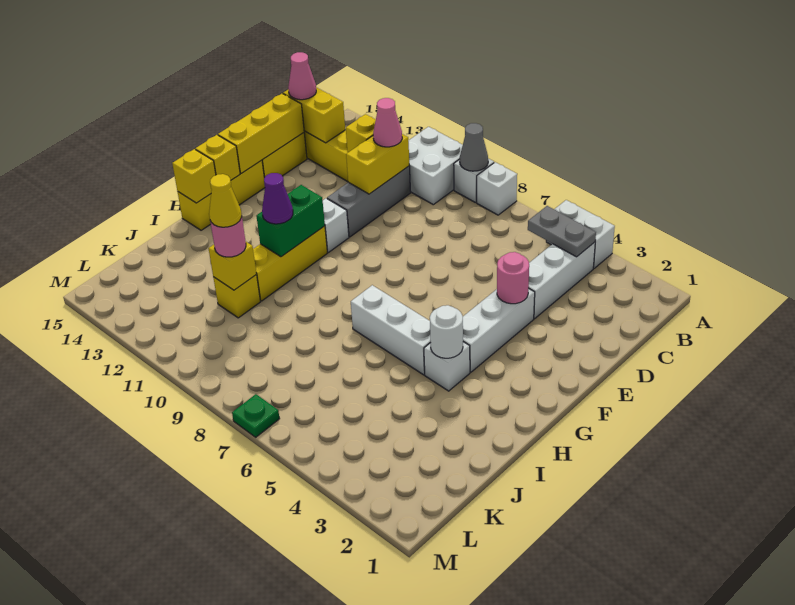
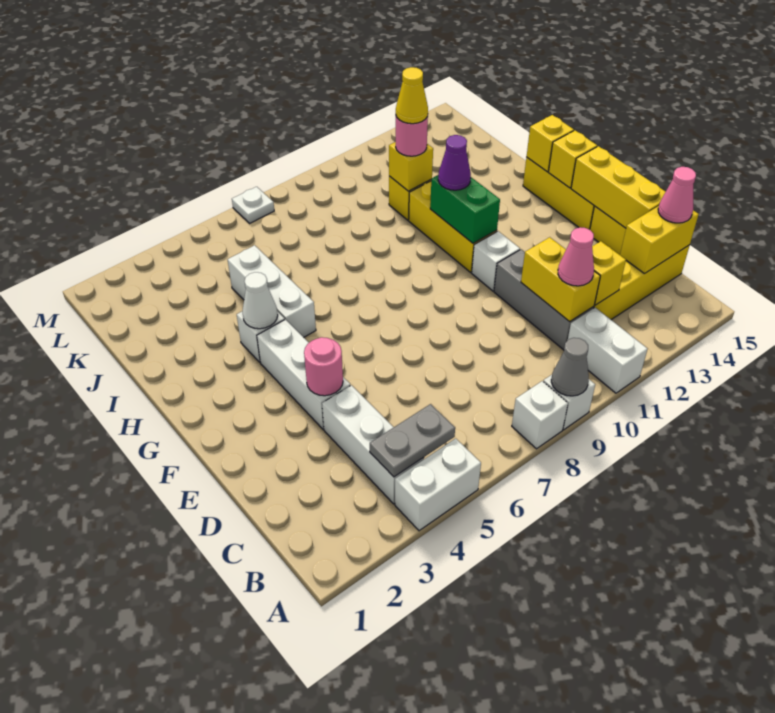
white brick A10:B11 level 1 -> white brick A11:B11 level 1
white round brick H4 level 2 -> white cone H4 level 2
white brick H5:H7 level 1 -> white brick H5:J5 level 1
green plate M7 level 1 -> white plate M7 level 1

